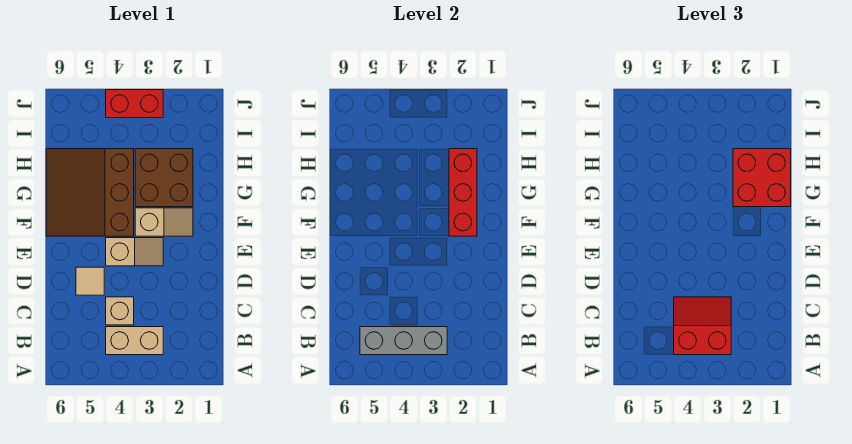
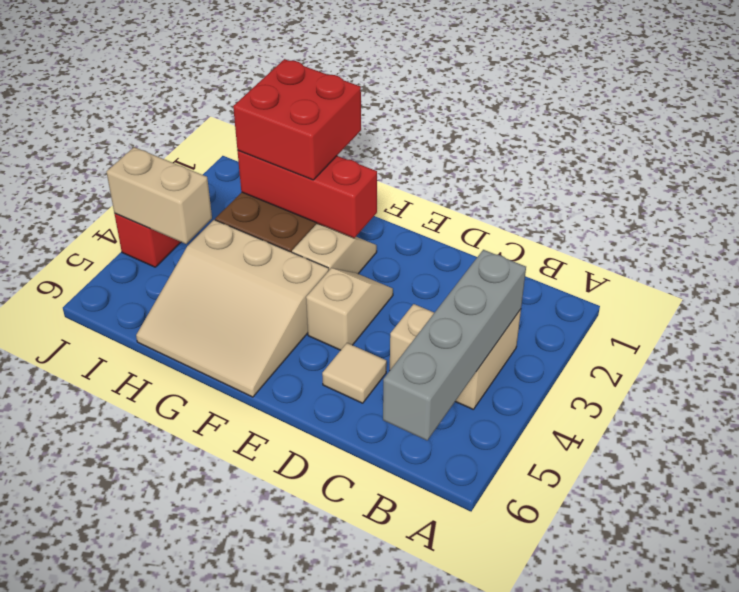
grey brick B3:B5 level 2 -> grey brick B3:B6 level 2
red slope B3:C4 level 3 top B -> none
brown slope F4:H6 level 1 top 4 -> tan slope F4:H6 level 1 top 4
none -> tan brick I4:J4 level 2

